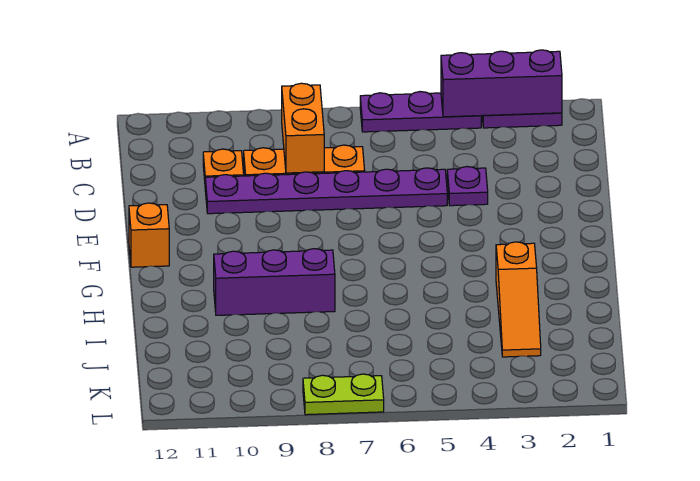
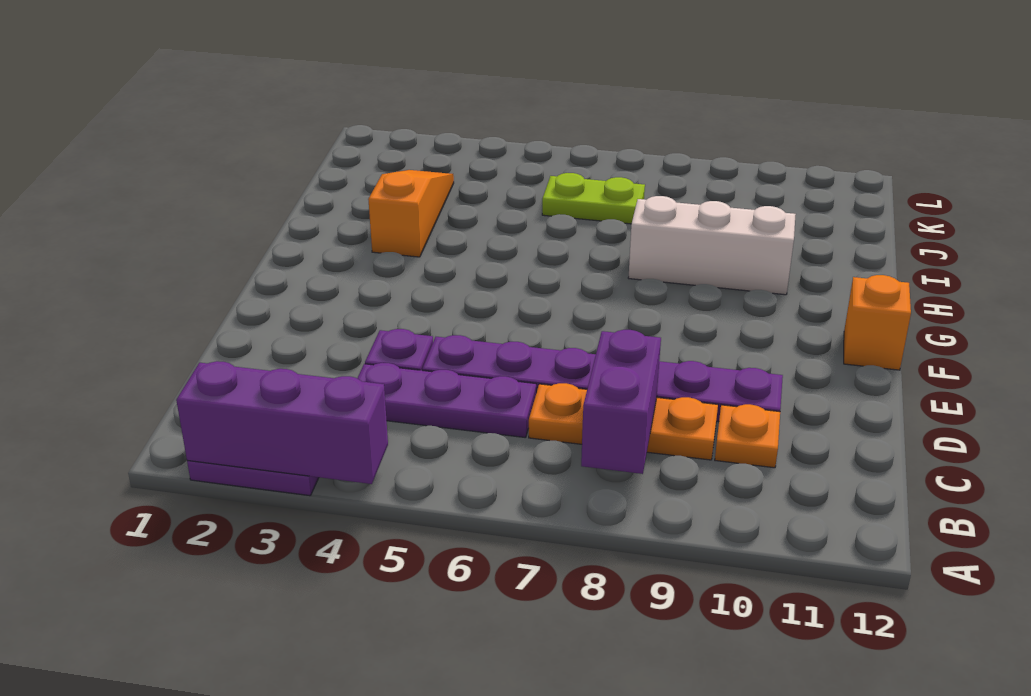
purple plate A4:A6 level 1 -> purple plate C4:C6 level 1
orange brick B8:C8 level 2 -> purple brick B8:C8 level 2
purple brick H8:H10 level 1 -> white brick H8:H10 level 1
lime plate L7:L8 level 1 -> lime plate J6:J7 level 1

